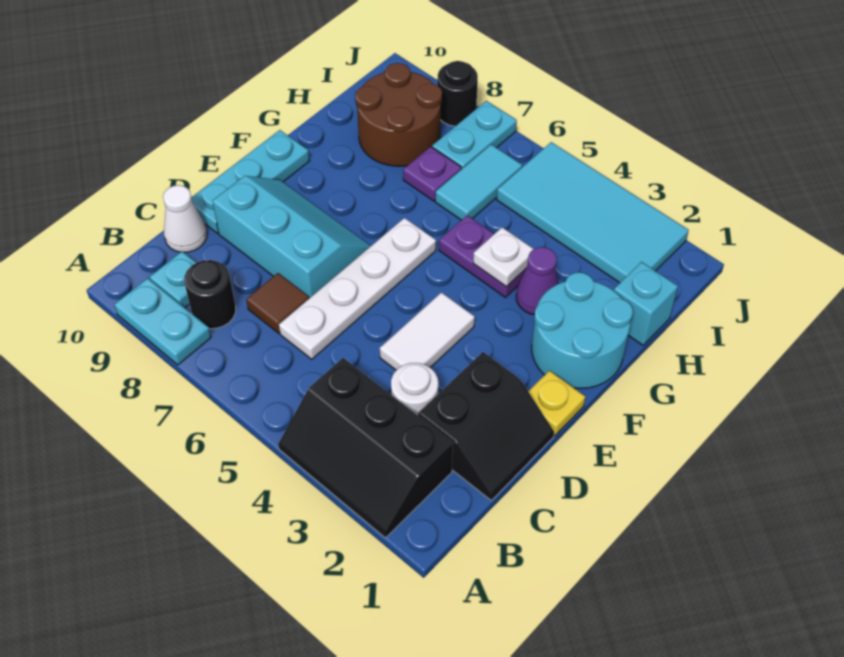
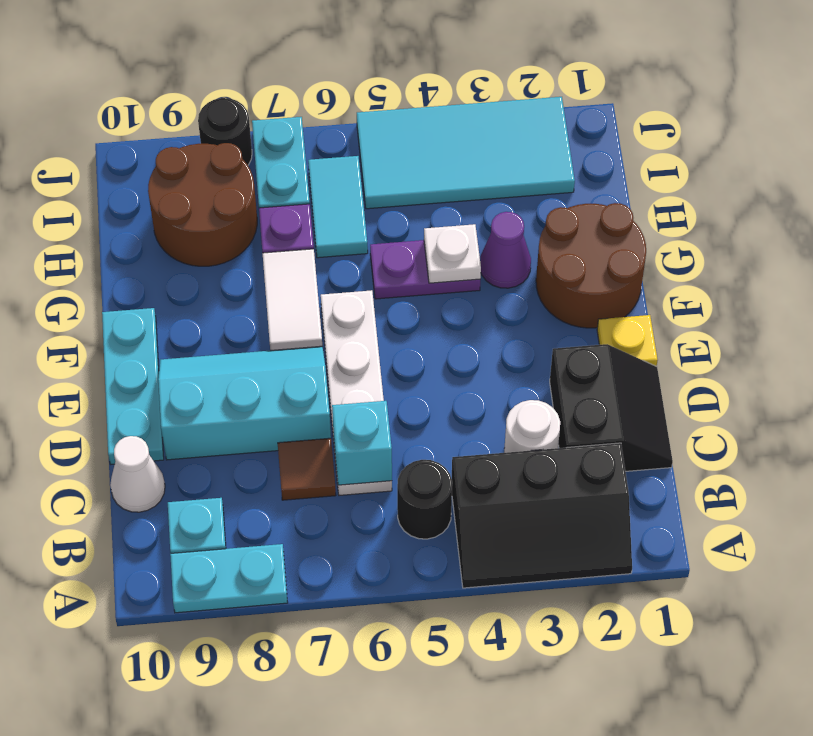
black round brick B8 level 1 -> black round brick B5 level 1
white tile D4:E4 level 1 -> white tile F7:G7 level 1
cyan round brick F1:G2 level 1 -> brown round brick F1:G2 level 1
cyan brick H1 level 1 -> cyan brick C6 level 2

